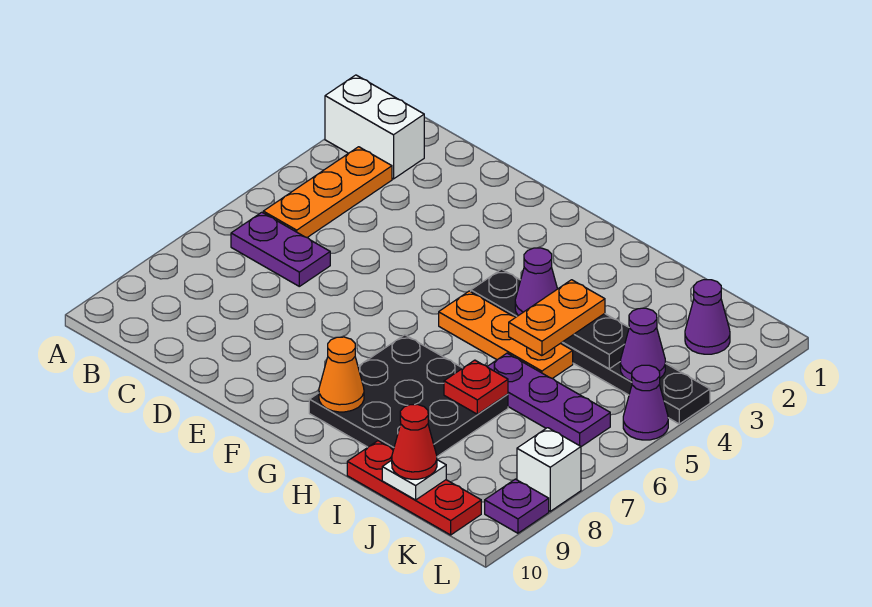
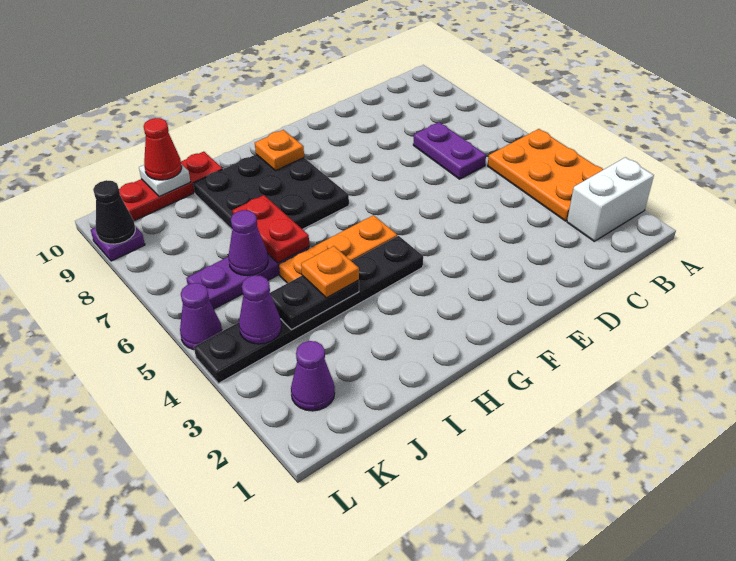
orange plate B3:B5 level 1 -> orange plate A3:B5 level 1
purple plate B6:C6 level 1 -> purple plate C6:C7 level 1
orange cone G9 level 2 -> orange plate G9 level 2
purple cone H4 level 2 -> purple cone J6 level 2
orange plate I4:I5 level 3 -> orange plate I4 level 3
red plate I7 level 2 -> red plate I6:I7 level 2
white brick L8 level 1 -> none
none -> black cone L9 level 2

